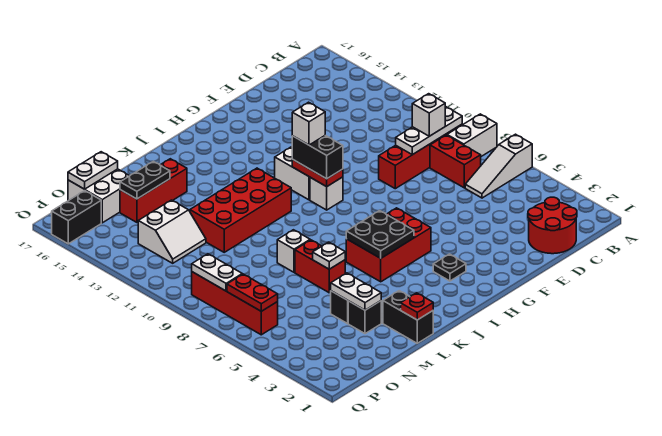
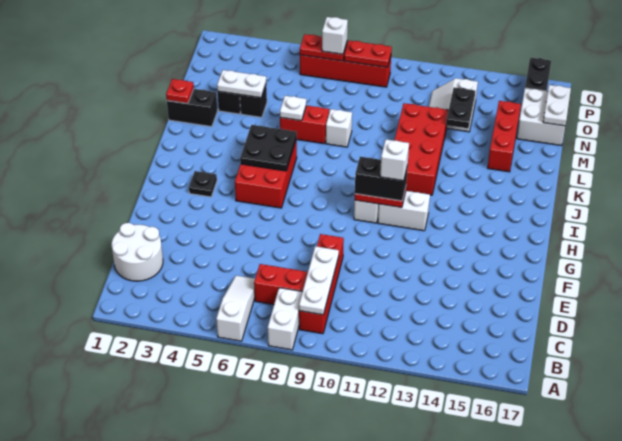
red round brick C1:D2 level 1 -> white round brick C1:D2 level 1
white brick C9 level 3 -> white brick P7 level 3
black plate M15:N15 level 2 -> black plate M13:N13 level 2
white plate P8:P9 level 2 -> red plate P8:P9 level 2

